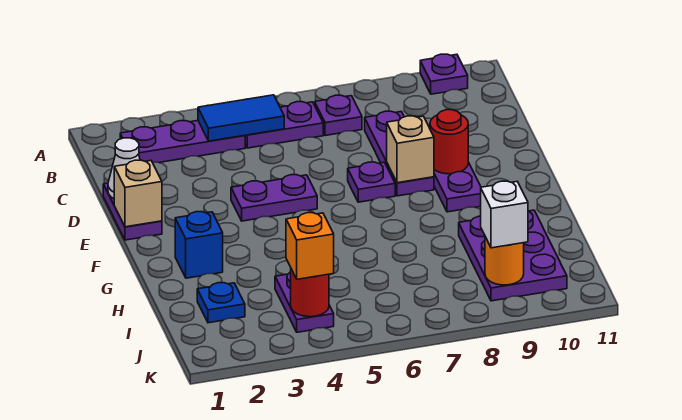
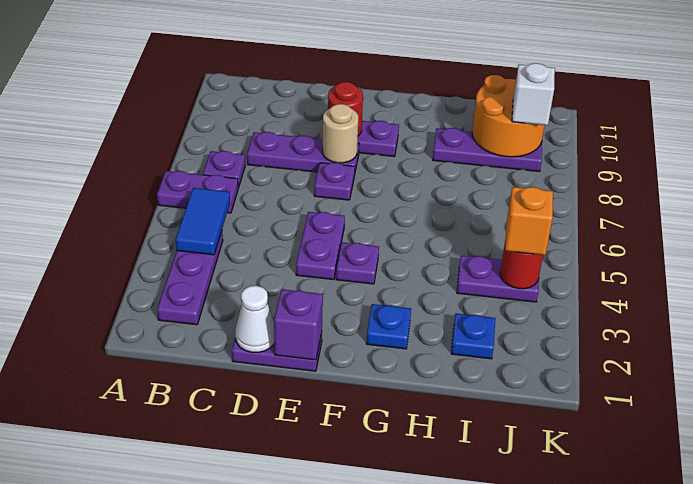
purple plate A10 level 1 -> purple plate F4 level 1
purple plate B5:B6 level 1 -> purple plate A6:B6 level 1
tan brick E1 level 2 -> purple brick E1 level 2
tan brick E8 level 2 -> tan round brick E8 level 2
blue brick G2 level 1 -> blue plate G2 level 1
purple plate H9:J10 level 1 -> purple plate H9:J9 level 1
orange round brick J9 level 2 -> orange round brick I9:J10 level 2

